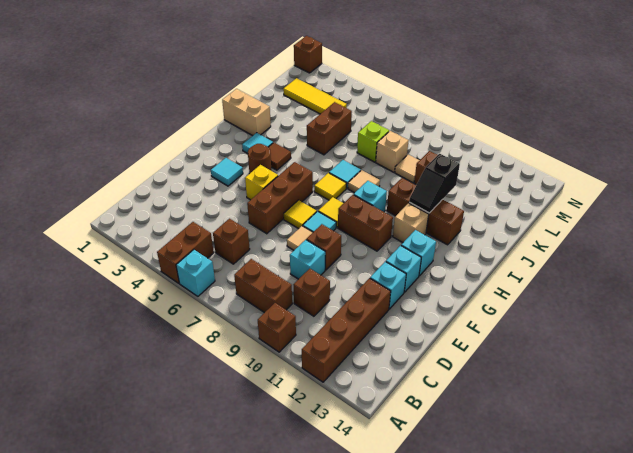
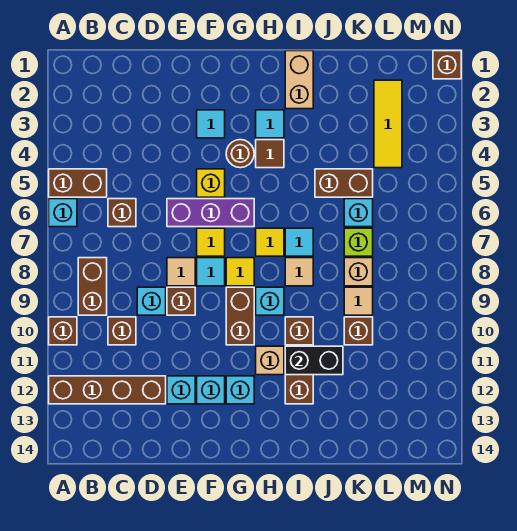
brown brick E6:G6 level 1 -> purple brick E6:G6 level 1
black slope I11:J11 level 2 top J -> black brick I11:J11 level 2
none -> cyan brick K6 level 1

